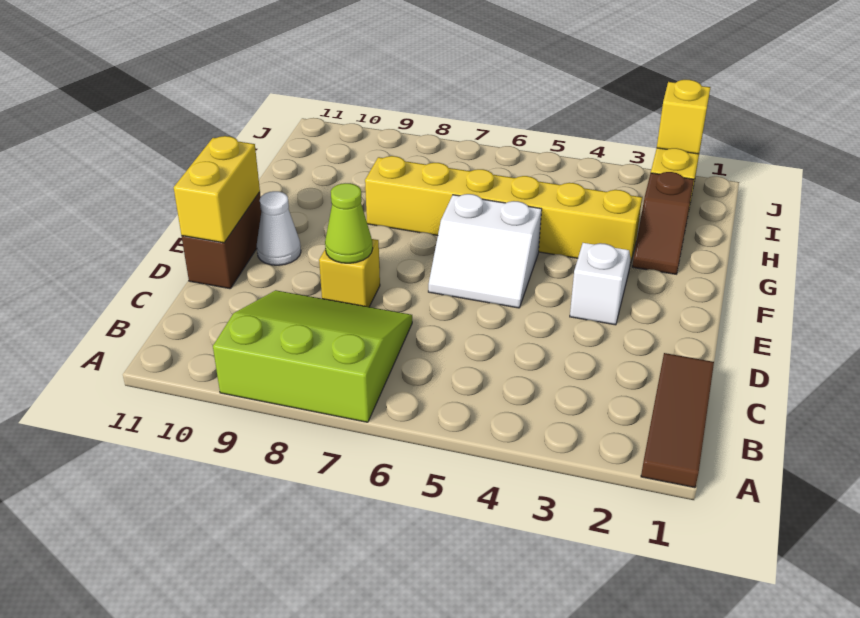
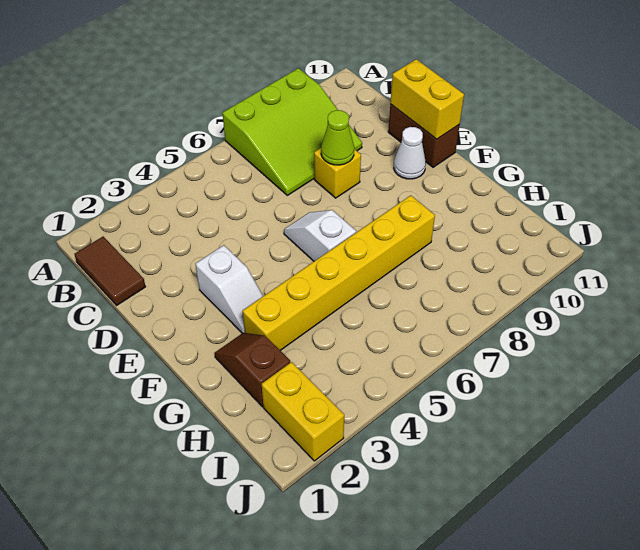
brown tile A1:C1 level 1 -> brown tile B1:C1 level 1
white slope E5:F6 level 1 top F -> white slope E6:F6 level 1 top F
yellow brick J2 level 2 -> none

